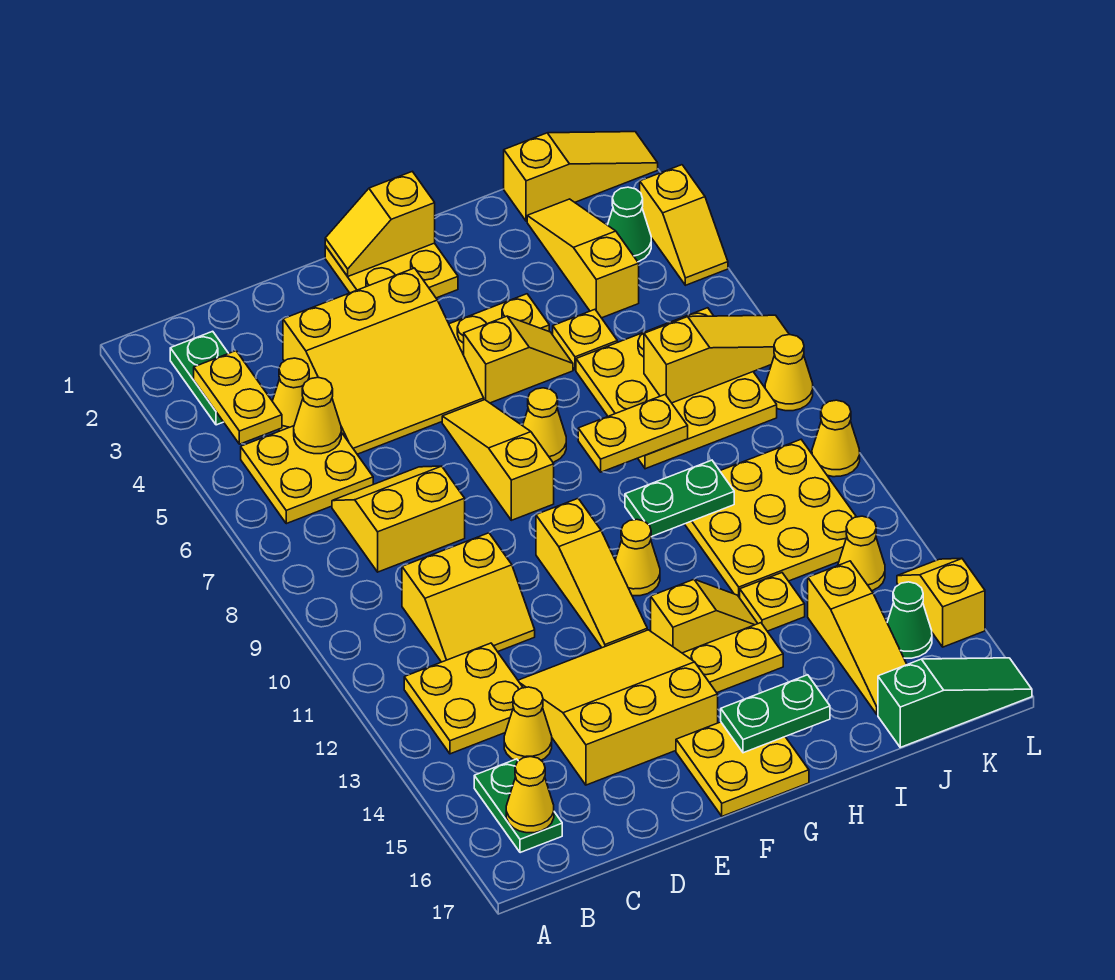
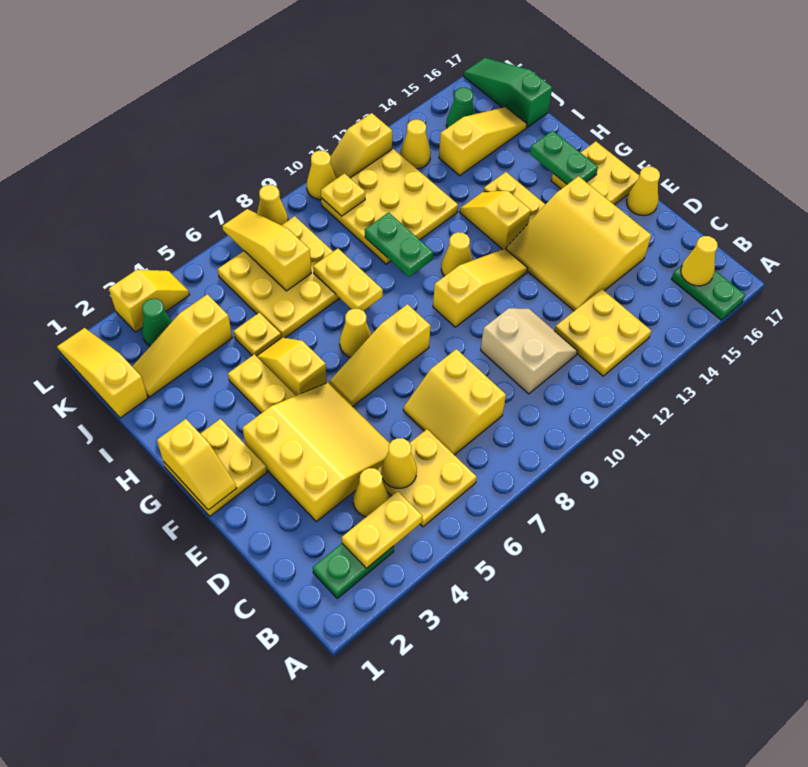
green plate B15:B16 level 1 -> green plate A16:B16 level 1
yellow slope C10:D11 level 1 top 10 -> tan slope C10:D11 level 1 top 10
yellow cone C14 level 1 -> yellow cone E17 level 1
yellow plate I13 level 1 -> yellow plate K10 level 2
yellow slope L14:L15 level 1 top 15 -> yellow slope L11:L12 level 1 top 12

